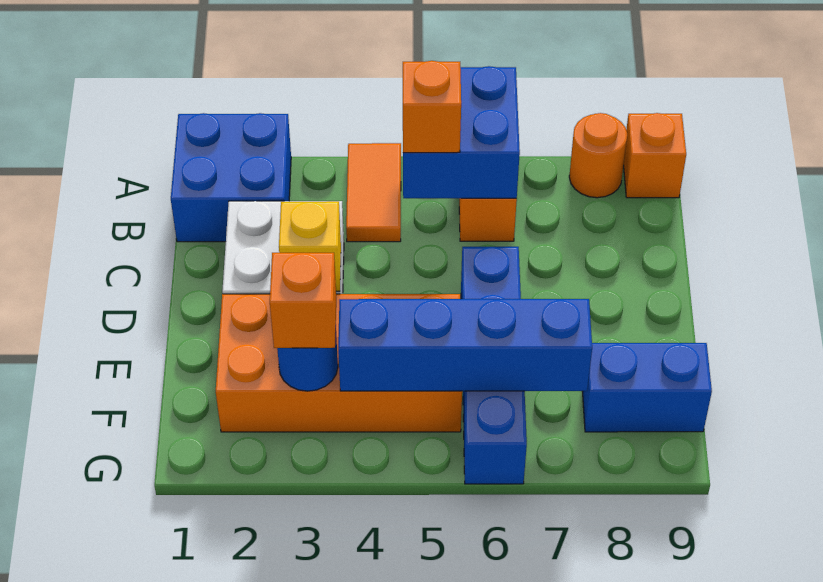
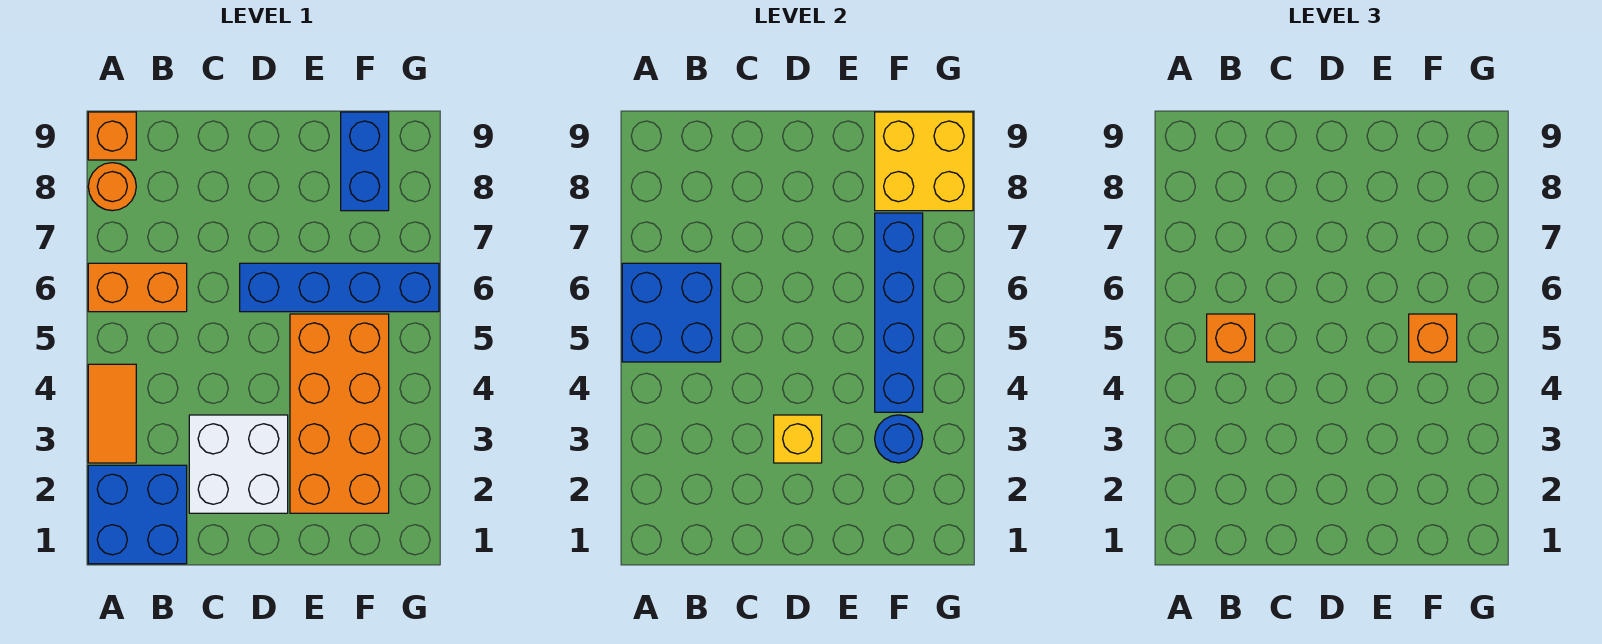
orange tile A4:B4 level 1 -> orange tile A3:A4 level 1
orange brick F3 level 3 -> orange brick F5 level 3
none -> yellow brick F8:G9 level 2

